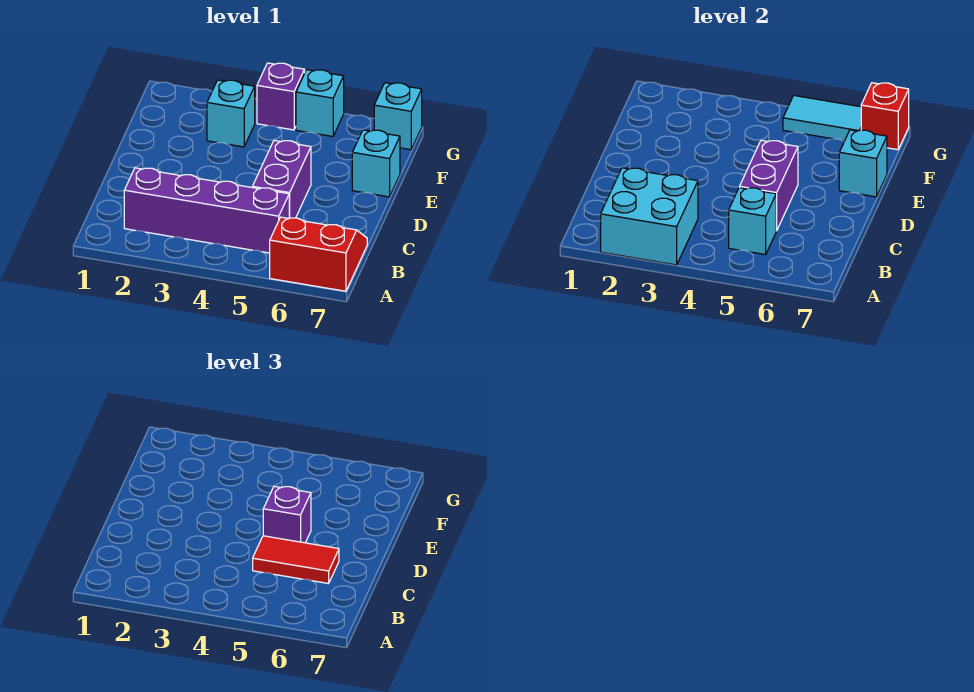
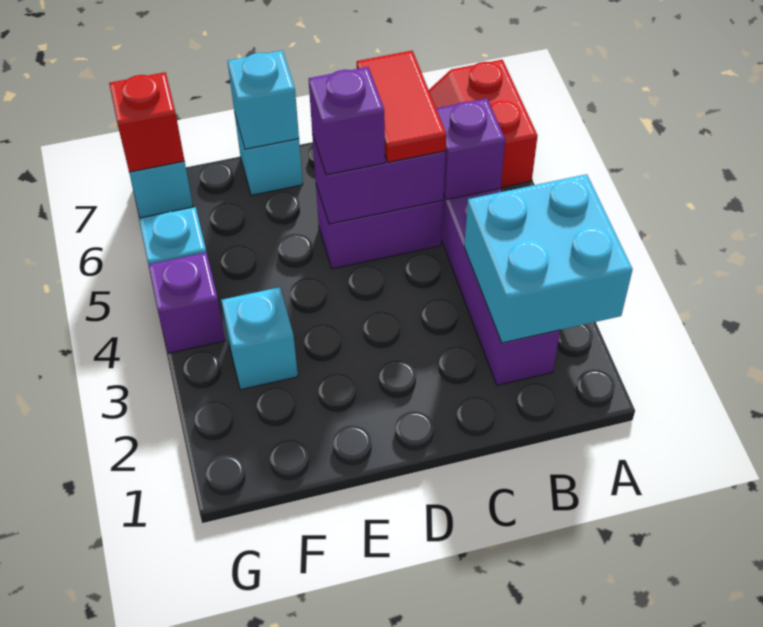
cyan brick B5 level 2 -> purple brick B5 level 2
cyan tile G5:G6 level 2 -> none

